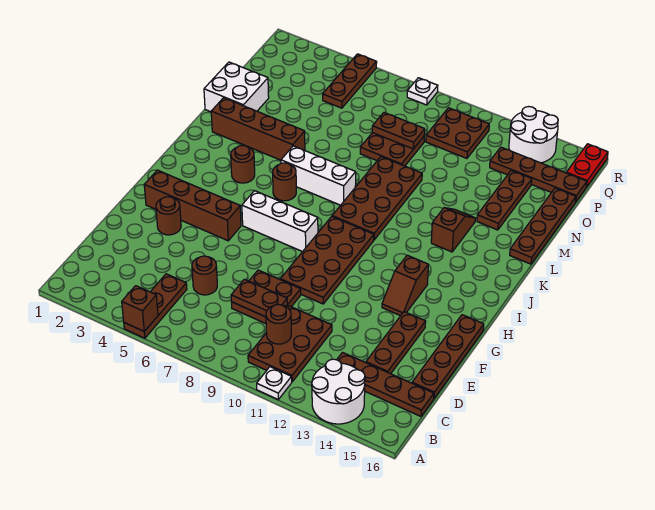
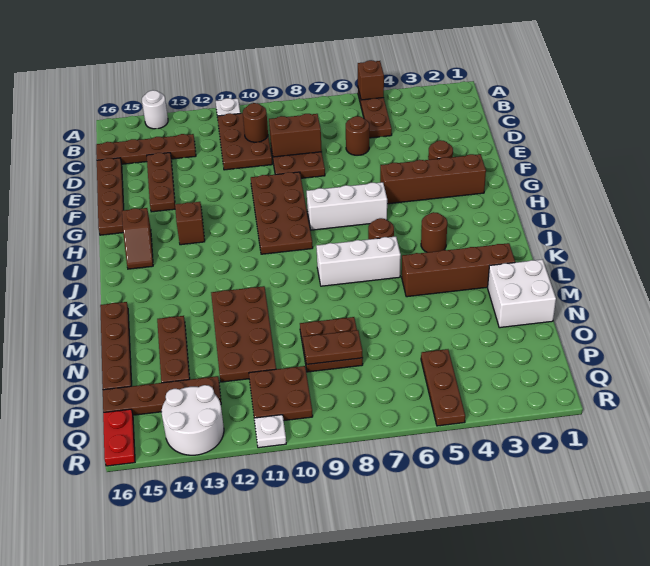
white round brick A13:B14 level 1 -> white round brick A14 level 1
brown plate D8:D9 level 2 -> brown brick D8:D9 level 2
brown plate J9:M10 level 1 -> brown plate L11:O12 level 1
brown slope K13:L13 level 1 top K -> brown slope H15:I15 level 1 top H
white plate R8 level 1 -> white plate R11 level 1

